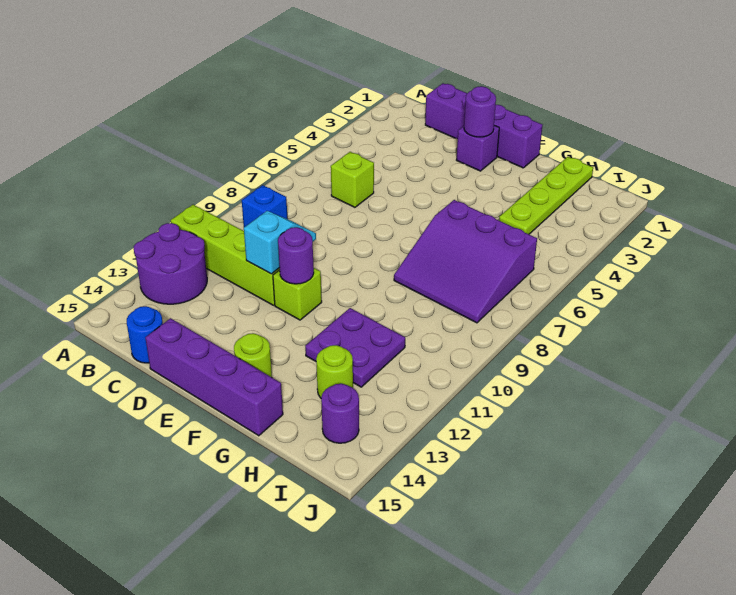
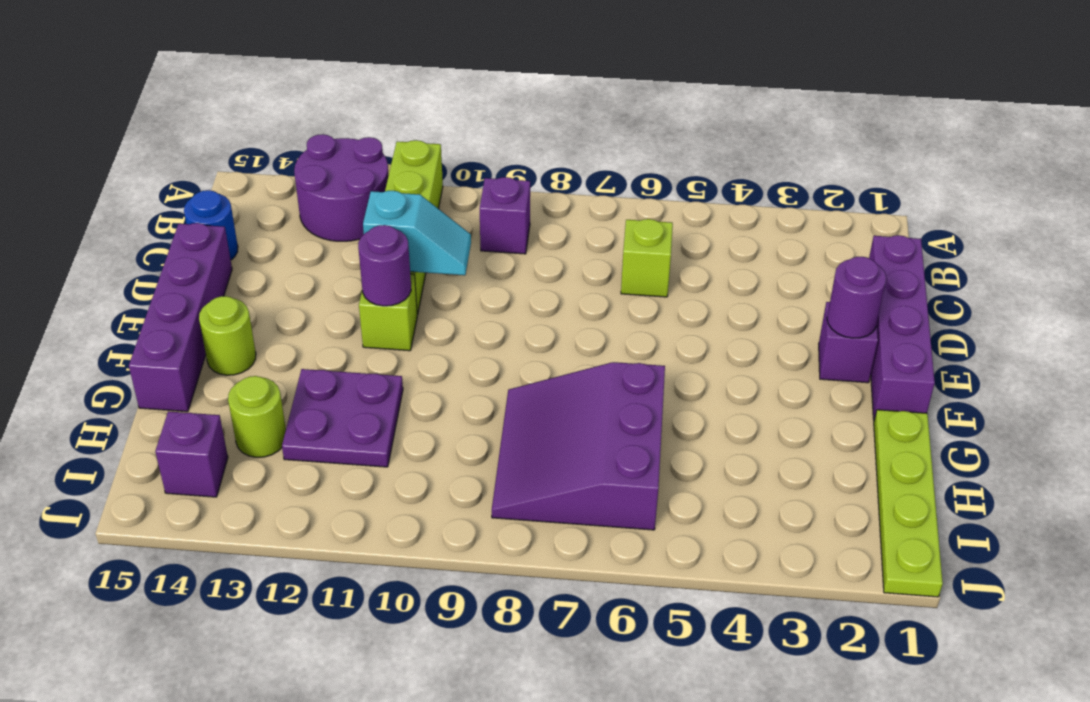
blue brick B9 level 1 -> purple brick B9 level 1
lime plate H1:H4 level 1 -> lime plate G1:J1 level 1
purple round brick I14 level 1 -> purple brick I14 level 1

